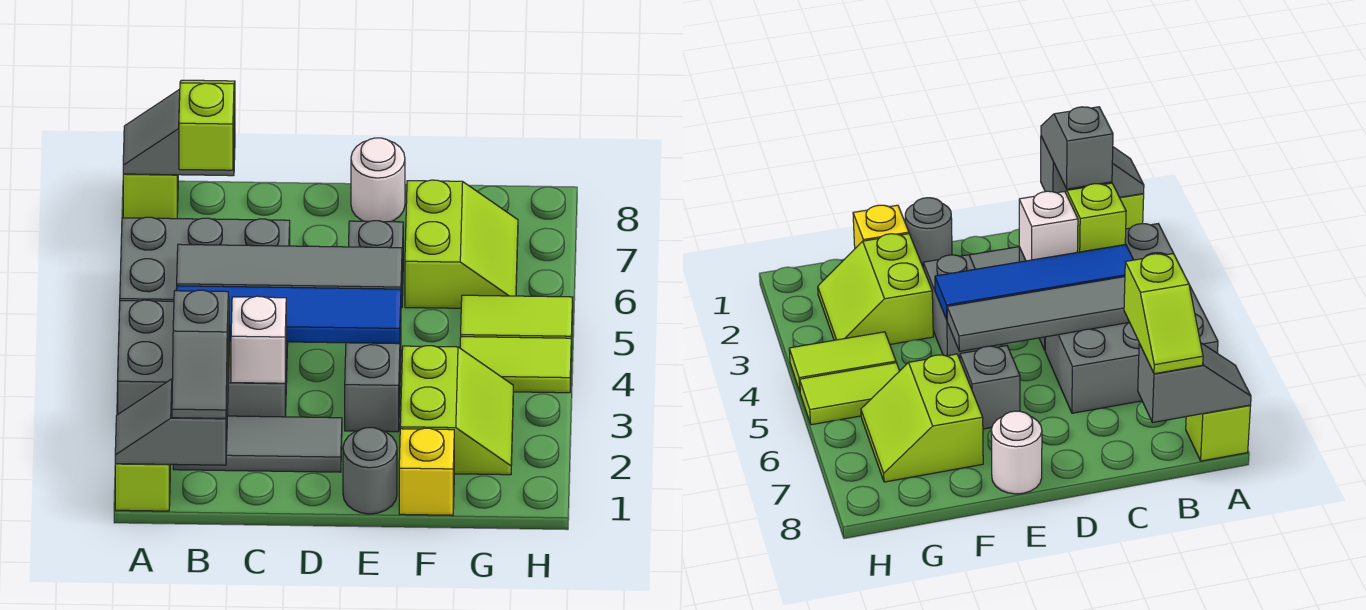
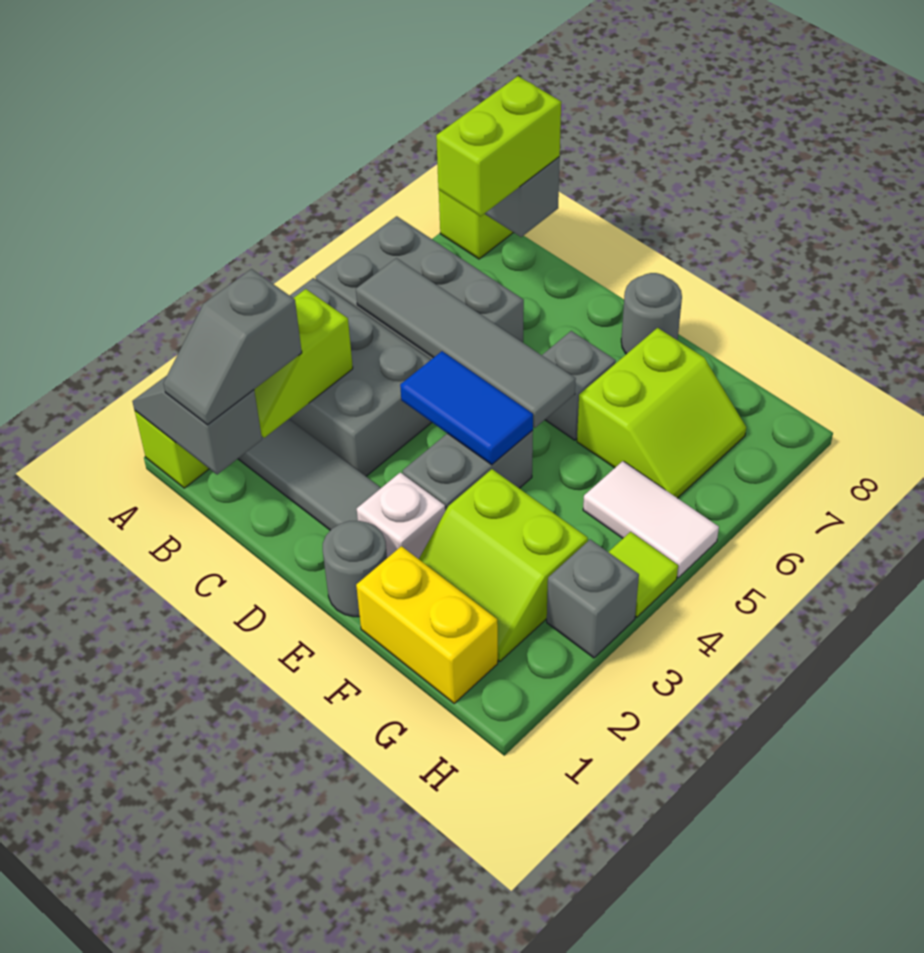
blue tile B4:E4 level 2 -> blue tile D4:E4 level 2
lime slope B7:B8 level 3 top 7 -> lime brick B7:B8 level 3
white brick C3 level 2 -> white brick E2 level 1
white round brick E8 level 1 -> grey round brick E8 level 1
yellow brick F1 level 1 -> yellow brick F1:G1 level 1
lime slope F2:G3 level 1 top F -> lime slope F2:G3 level 1 top 3
lime tile G4:H4 level 1 -> lime tile H4 level 1
lime tile G5:H5 level 1 -> white tile G5:H5 level 1
none -> grey brick H3 level 1

